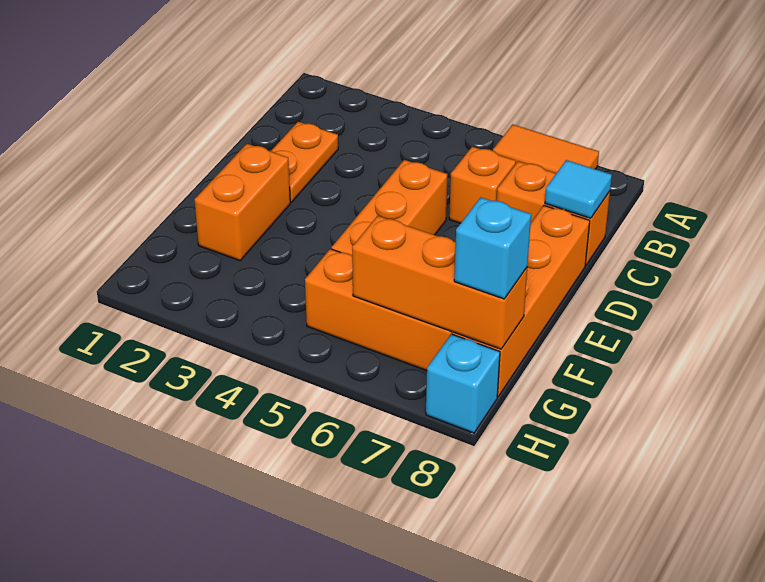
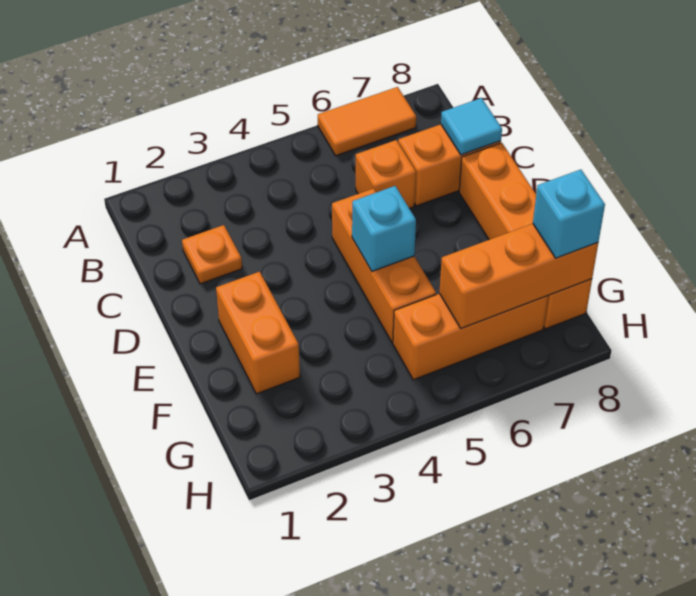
orange plate C2:D2 level 1 -> orange plate C2 level 1
cyan brick H8 level 1 -> cyan brick E5 level 2

